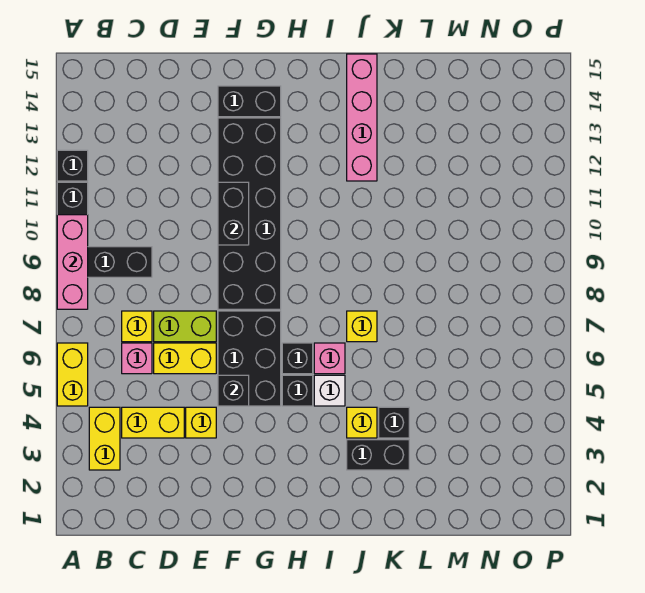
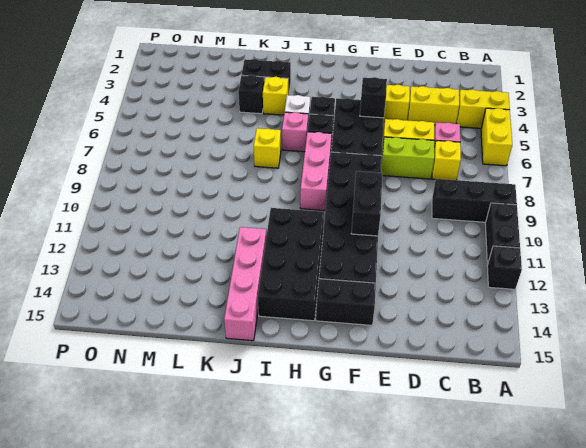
pink brick A8:A10 level 2 -> pink brick H7:H9 level 1
yellow brick B3:B4 level 1 -> yellow brick A4:B4 level 1
none -> black brick H11:I14 level 1

